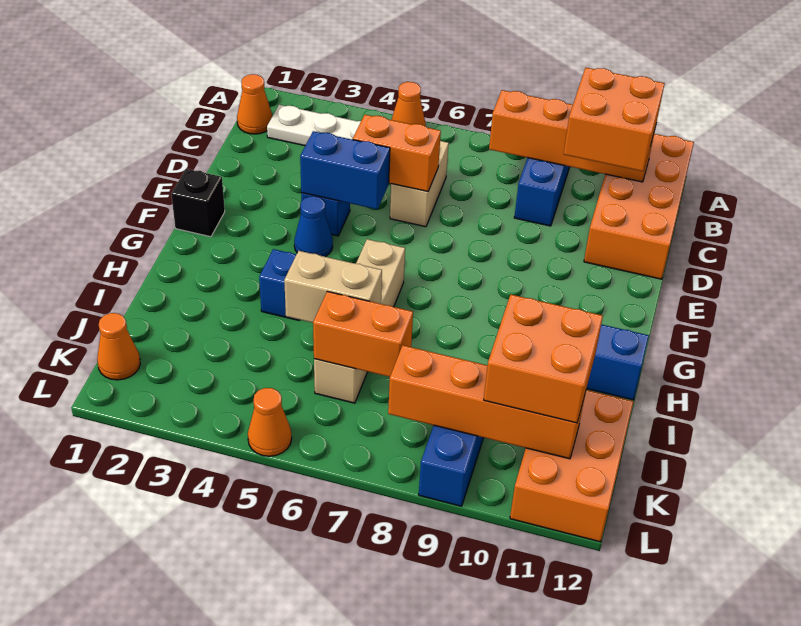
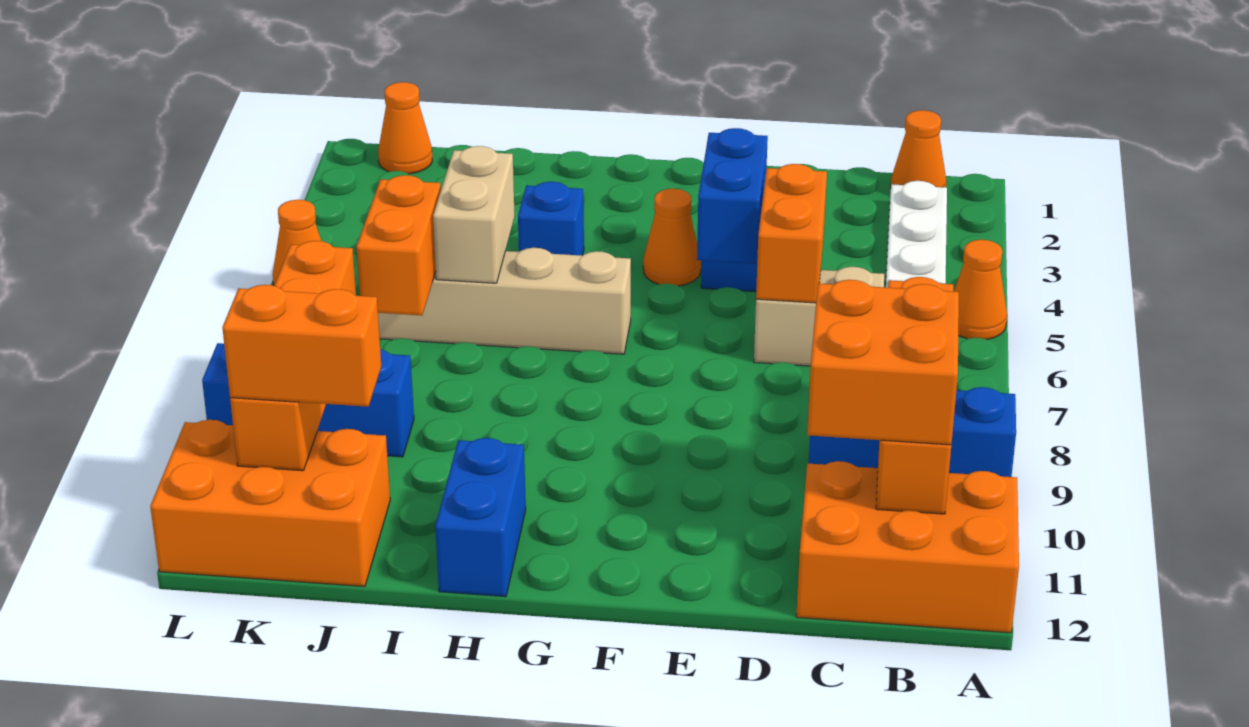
orange brick A11:D12 level 1 -> orange brick A11:C12 level 1
black brick F1 level 1 -> none
blue cone F4 level 1 -> orange cone F4 level 1
orange brick J10:K11 level 3 -> orange brick J11:K11 level 3

